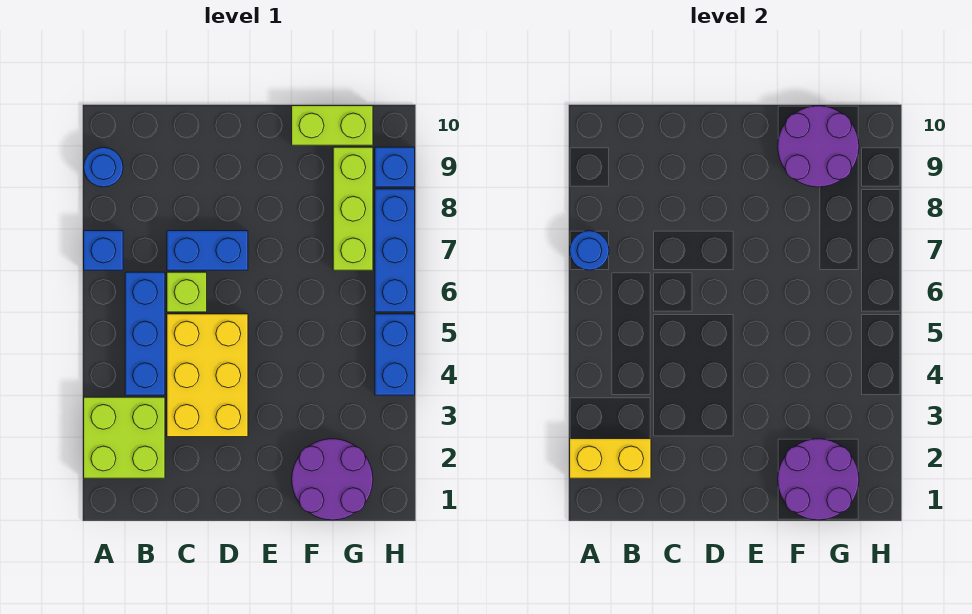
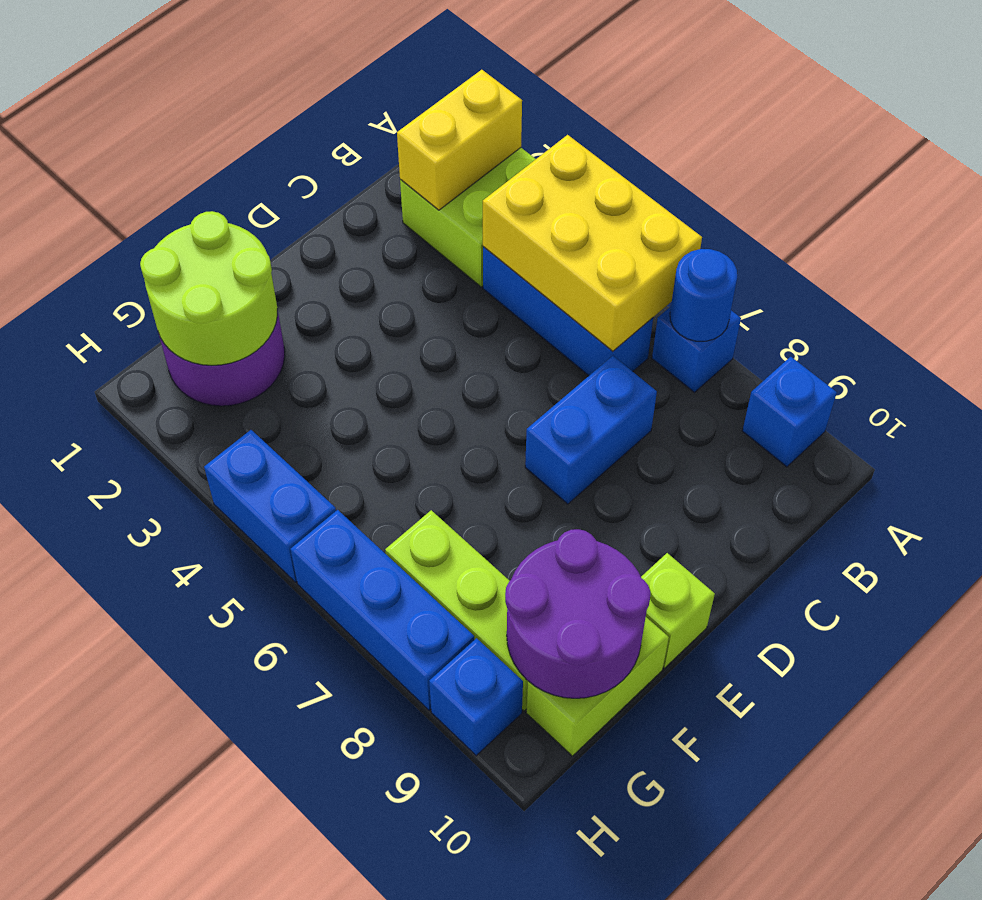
blue round brick A9 level 1 -> blue brick A9 level 1
yellow brick C3:D5 level 1 -> yellow brick A4:B6 level 2
lime brick C6 level 1 -> lime brick E10 level 1
purple round brick F1:G2 level 2 -> lime round brick F1:G2 level 2

